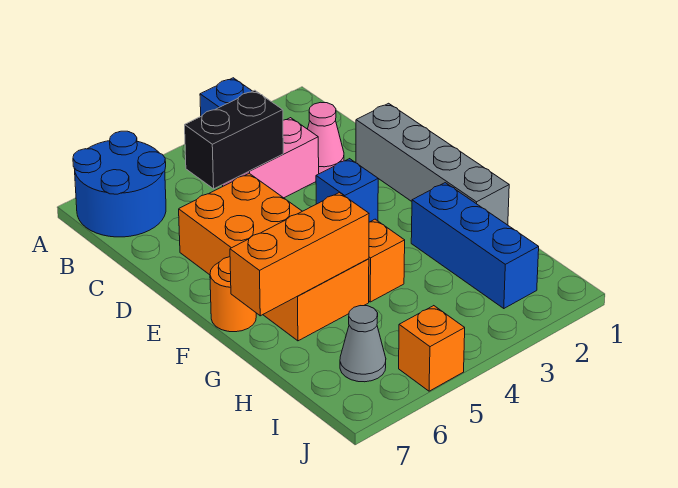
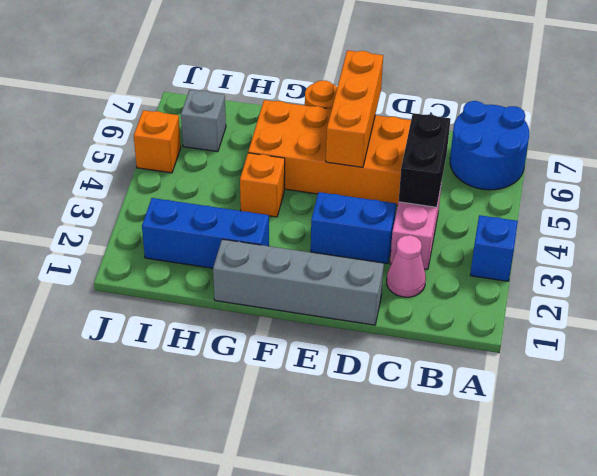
blue brick E3 level 1 -> blue brick D3:E3 level 1
orange brick G5:G7 level 2 -> orange brick E5:E7 level 2
grey cone I6 level 1 -> grey brick I6 level 1

